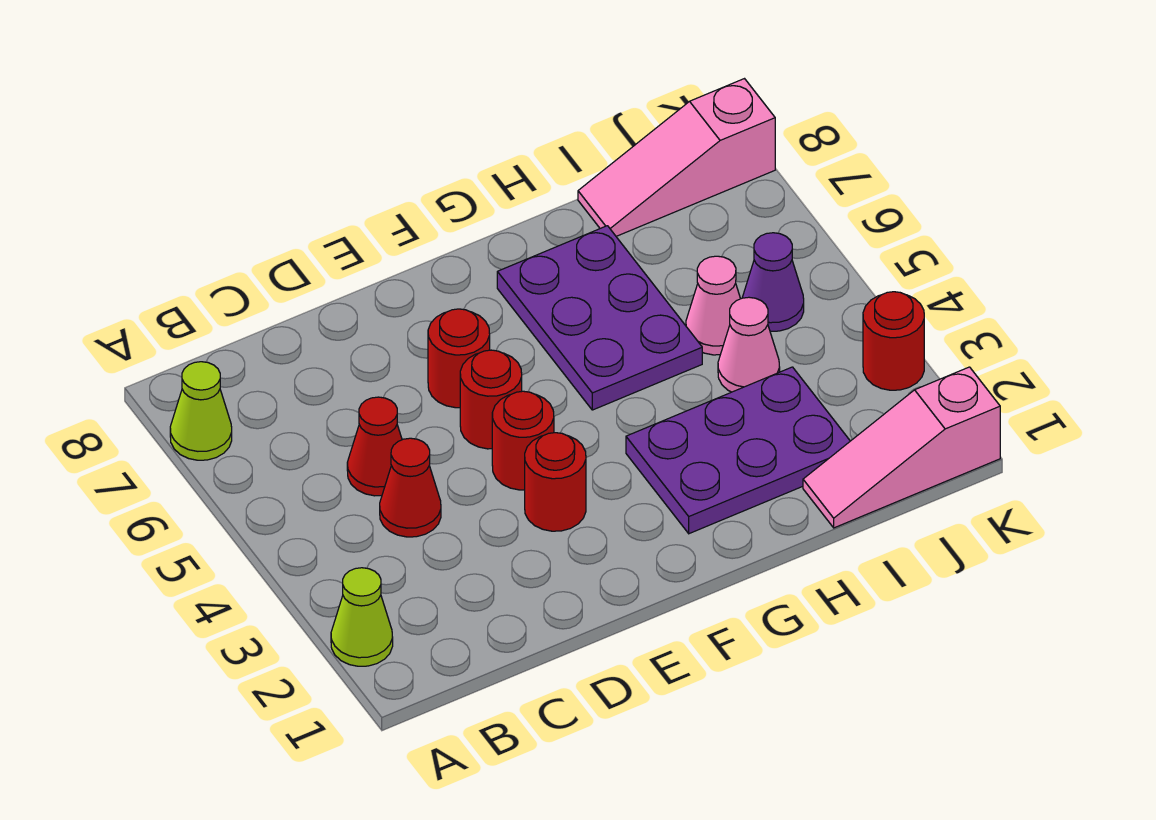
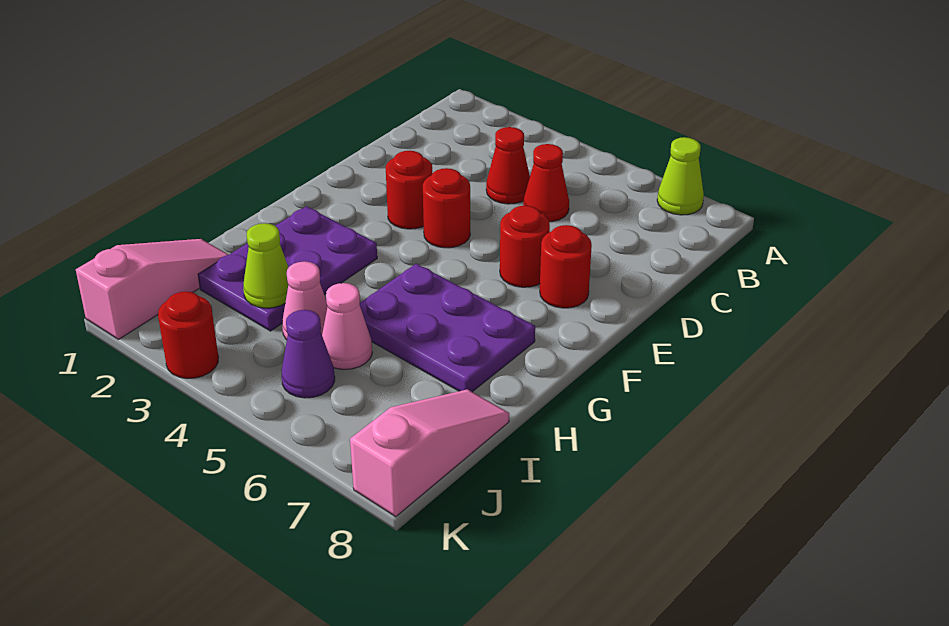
lime cone A2 level 1 -> lime cone I3 level 2
red round brick E5 level 1 -> red round brick E7 level 1

